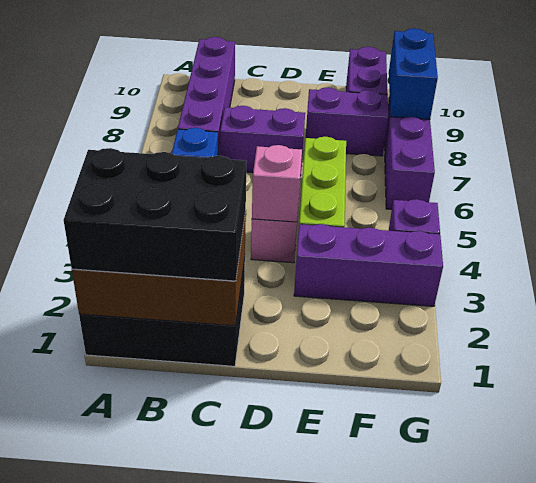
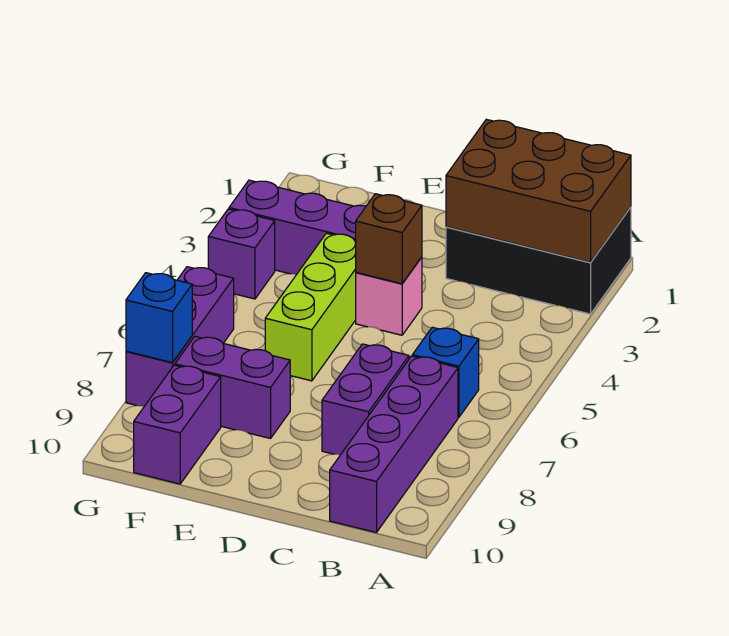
black brick A1:C2 level 3 -> none
purple brick C7:D7 level 1 -> purple brick C7:C8 level 1
pink brick D4 level 2 -> brown brick D4 level 2
blue brick G8:G9 level 2 -> blue brick G8 level 2

